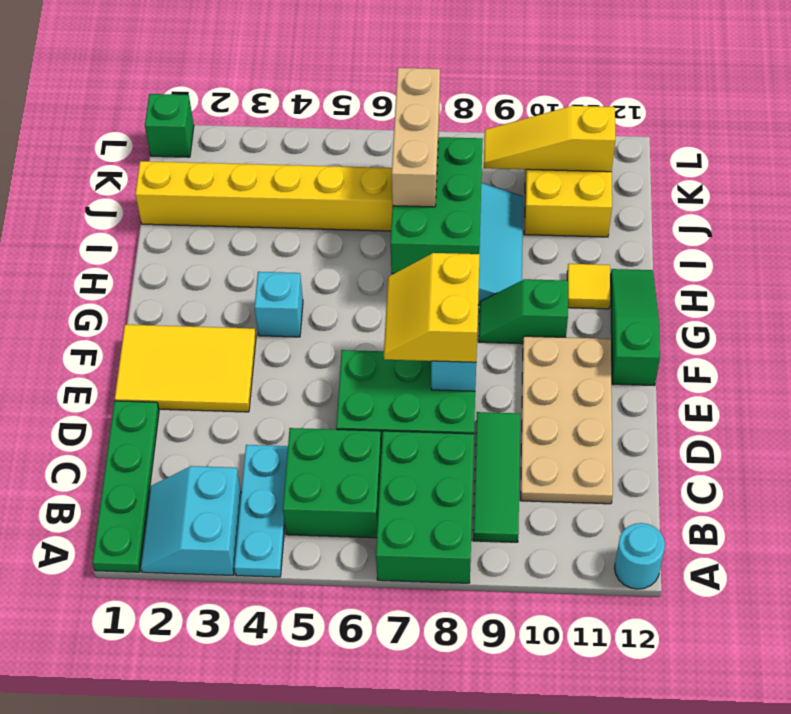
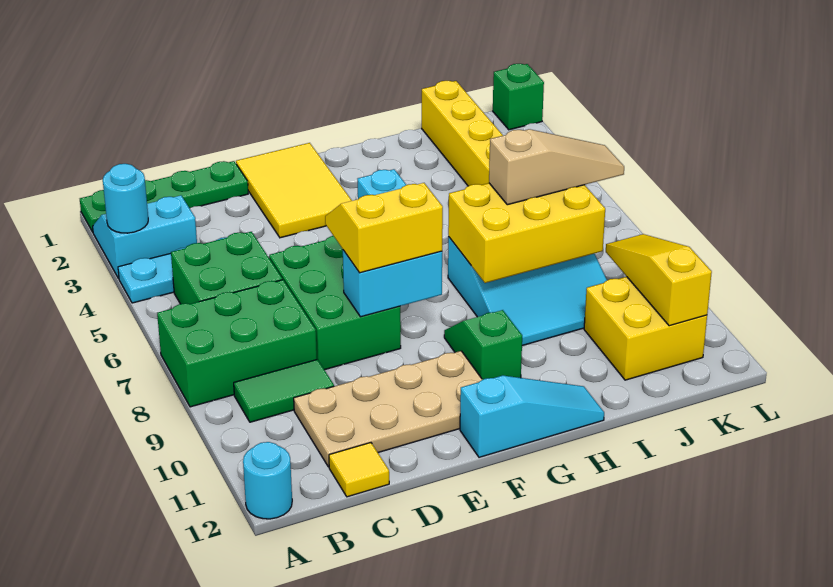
none -> cyan round brick A3 level 2
green tile B9:D9 level 1 -> green tile B9:C9 level 1
green slope F12:H12 level 1 top F -> cyan slope F12:H12 level 1 top F
green brick H7:J8 level 2 -> yellow brick H7:J8 level 2
yellow tile H11 level 1 -> yellow tile C12 level 1
tan brick I7:K7 level 3 -> tan slope I7:K7 level 3 top I

